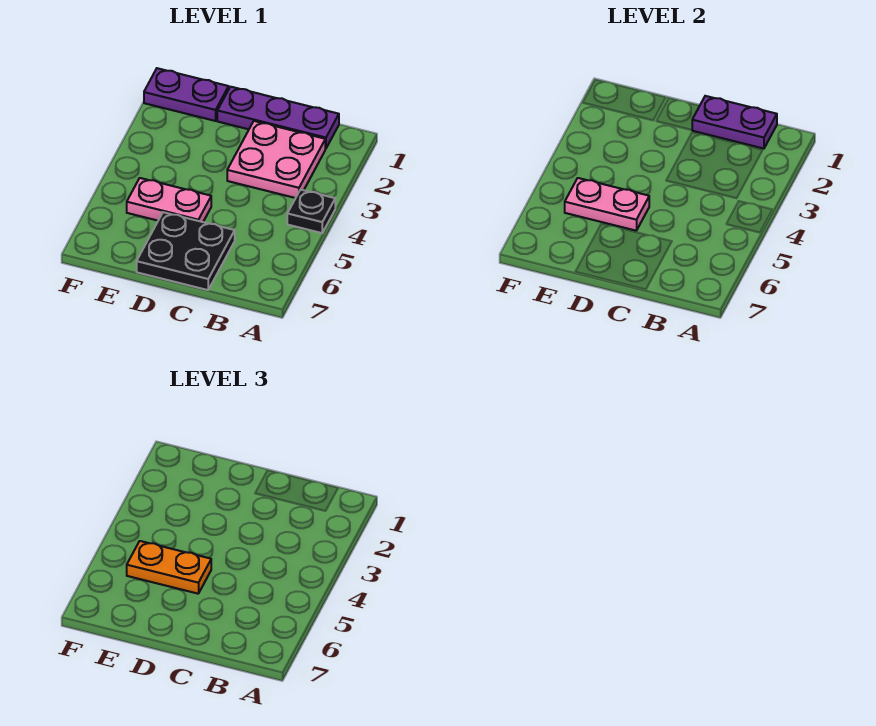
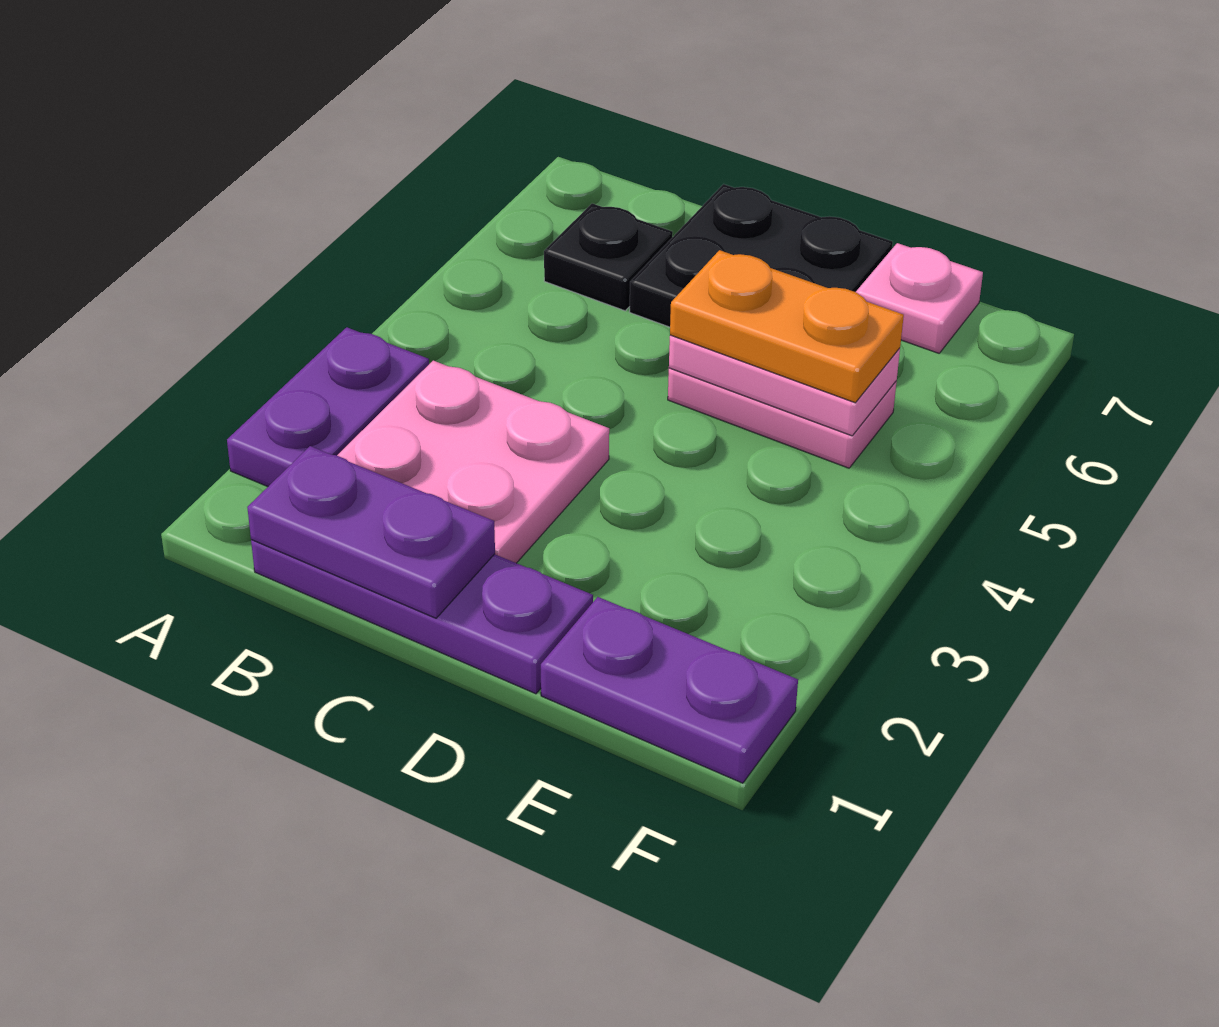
none -> purple plate A2:A3 level 1
black plate A4 level 1 -> black plate B6 level 1
none -> pink plate E7 level 1

